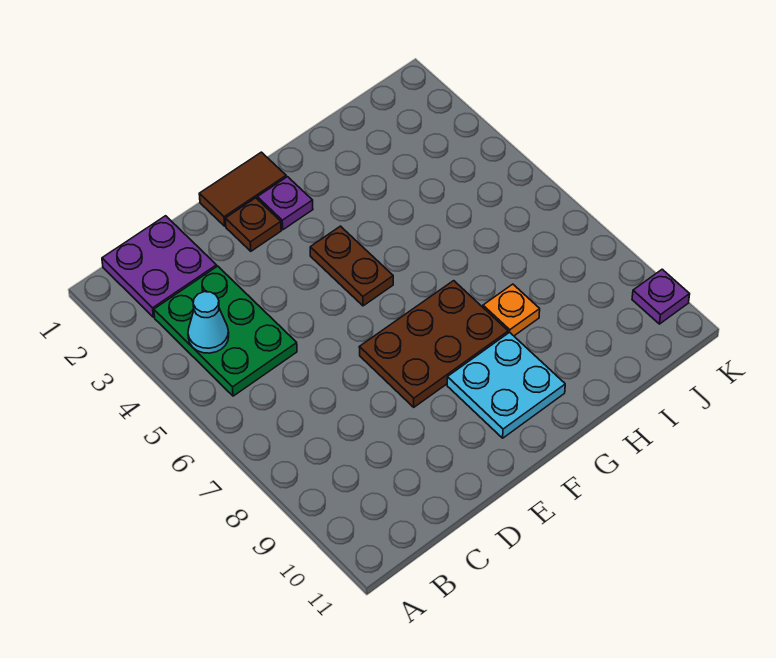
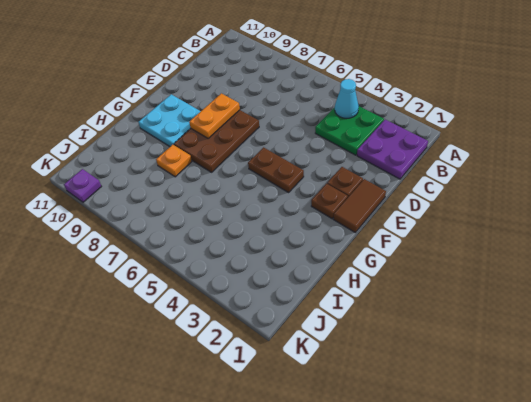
green plate B3:C5 level 1 -> green plate B3:C4 level 1
none -> orange plate E8:F8 level 2
purple plate F2 level 1 -> brown plate F2 level 1

